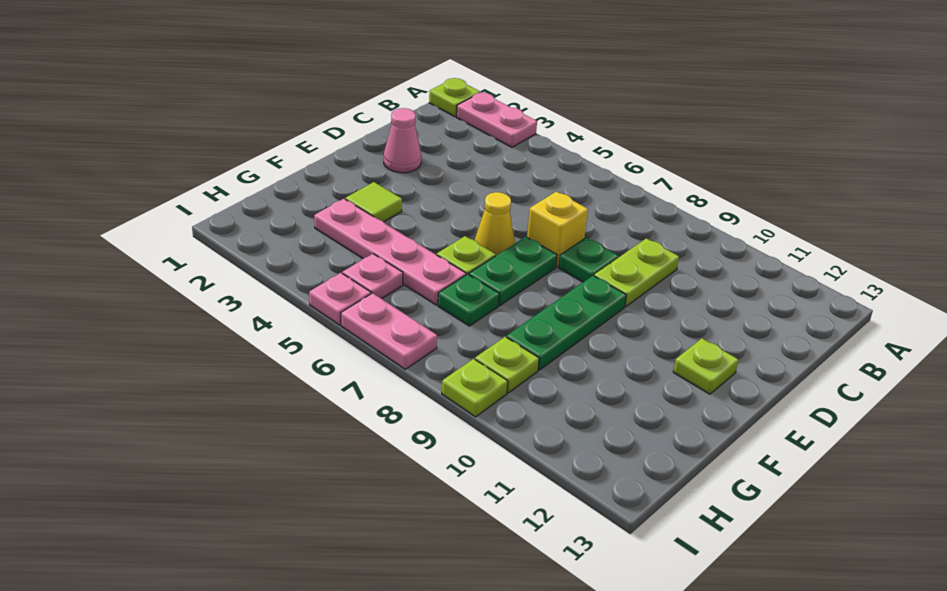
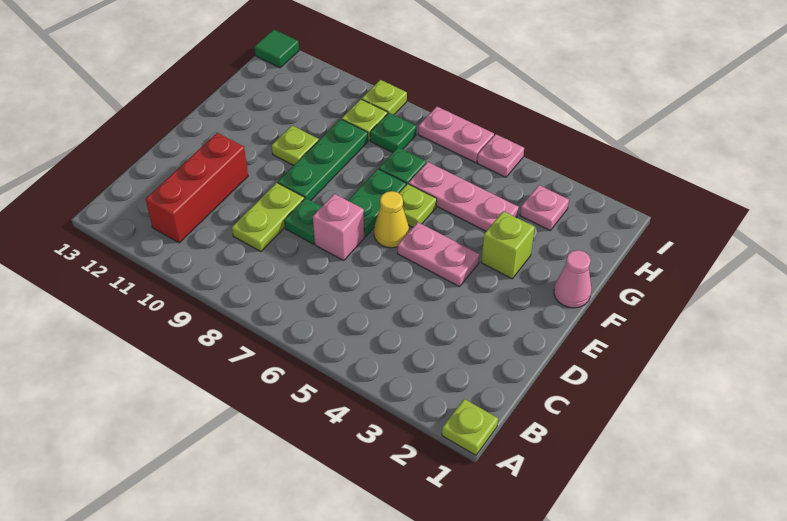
pink plate A2:A3 level 1 -> pink plate E4:E5 level 1
none -> red brick B11:D11 level 1
pink cone D2 level 1 -> pink cone F1 level 1
yellow brick D7 level 1 -> pink brick D7 level 1
lime plate E12 level 1 -> lime plate F10 level 1
lime tile F3 level 1 -> lime brick F3 level 1
pink plate G3:G6 level 1 -> pink plate G4:G6 level 1
pink plate H5 level 1 -> pink plate H3 level 1
none -> green plate H8 level 1
none -> green tile I13 level 1

